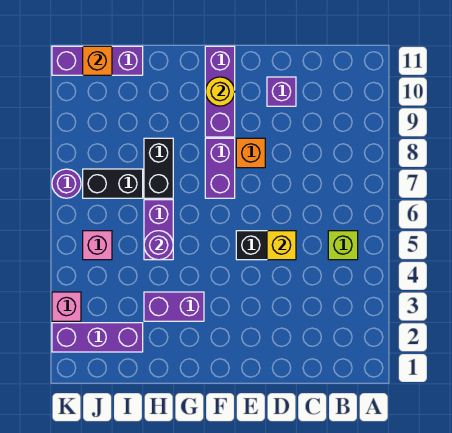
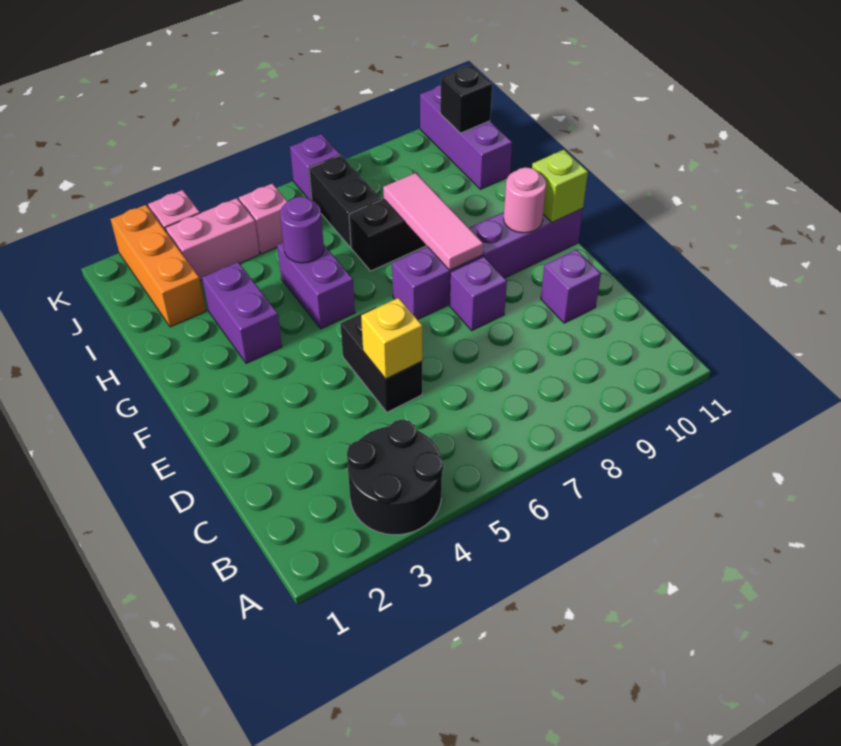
none -> black round brick A3:B4 level 1
lime brick B5 level 1 -> lime brick F11 level 2
orange brick E8 level 1 -> purple brick E8 level 1
none -> pink tile F8:H8 level 2
yellow round brick F10 level 2 -> pink round brick F10 level 2
purple brick H5:H6 level 1 -> purple brick G5:H5 level 1
purple brick I2:K2 level 1 -> orange brick I2:K2 level 1
none -> pink brick J3:J4 level 1
orange brick J11 level 2 -> black brick J11 level 2
purple round brick K7 level 1 -> purple brick K7 level 1

